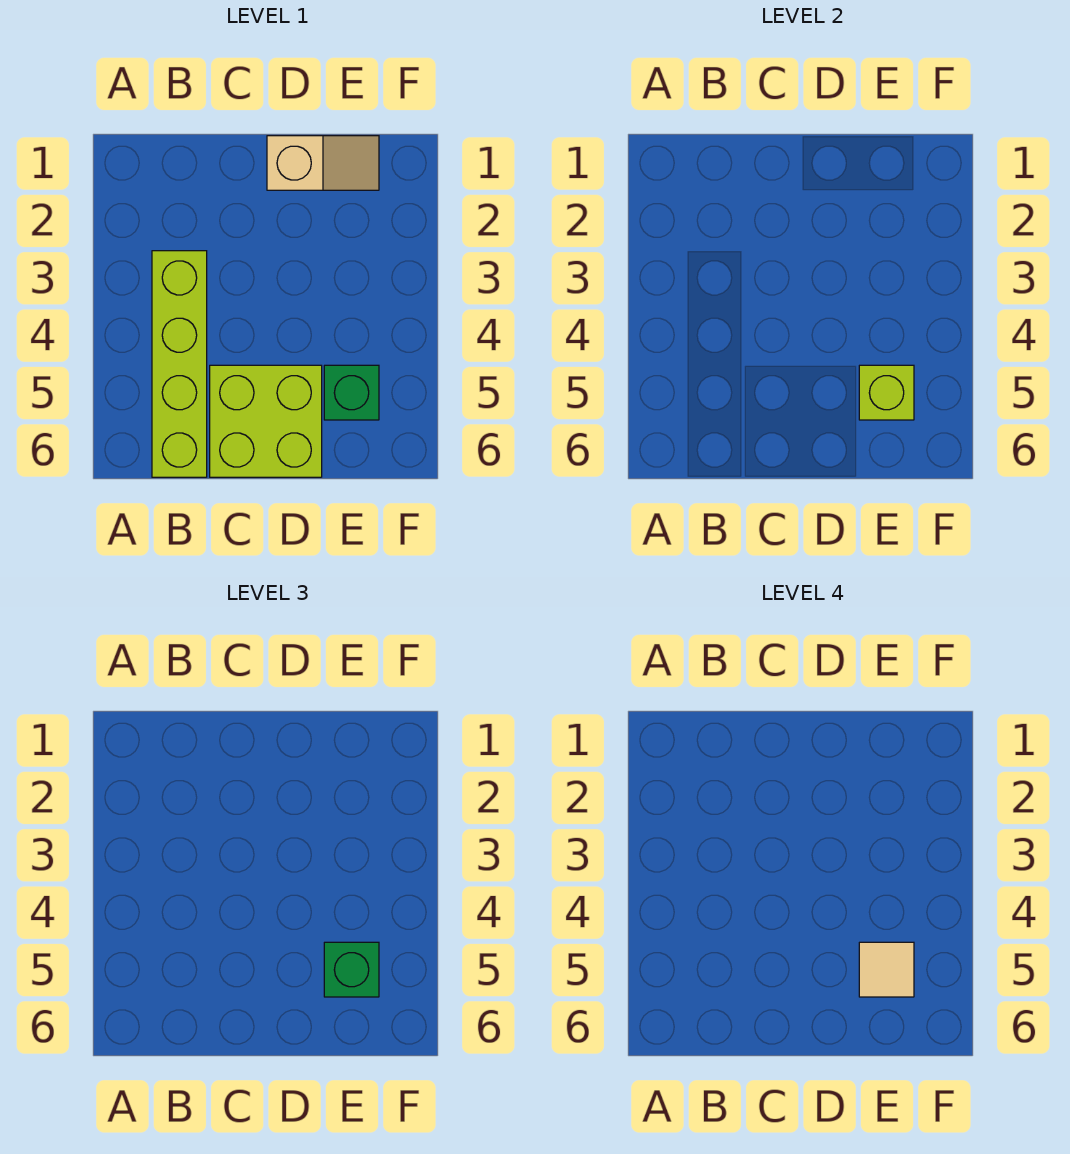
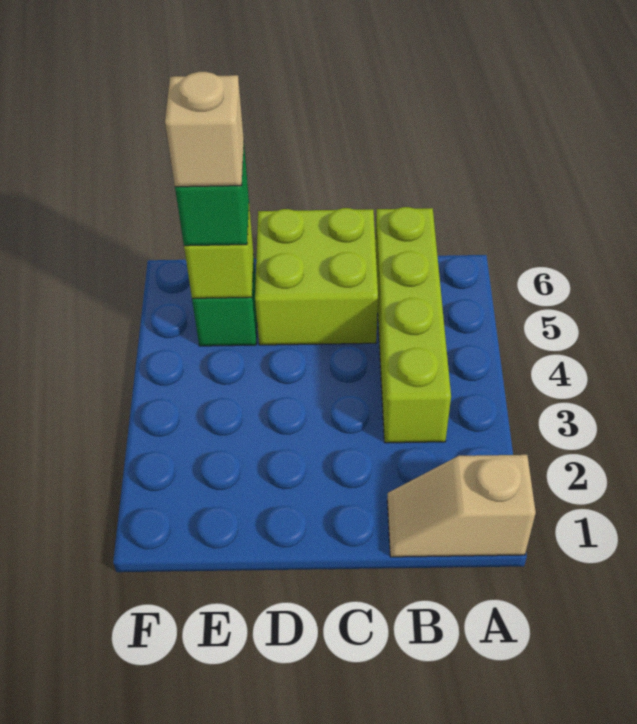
tan slope D1:E1 level 1 top D -> tan slope A1:B1 level 1 top A
tan tile E5 level 4 -> tan brick E5 level 4

